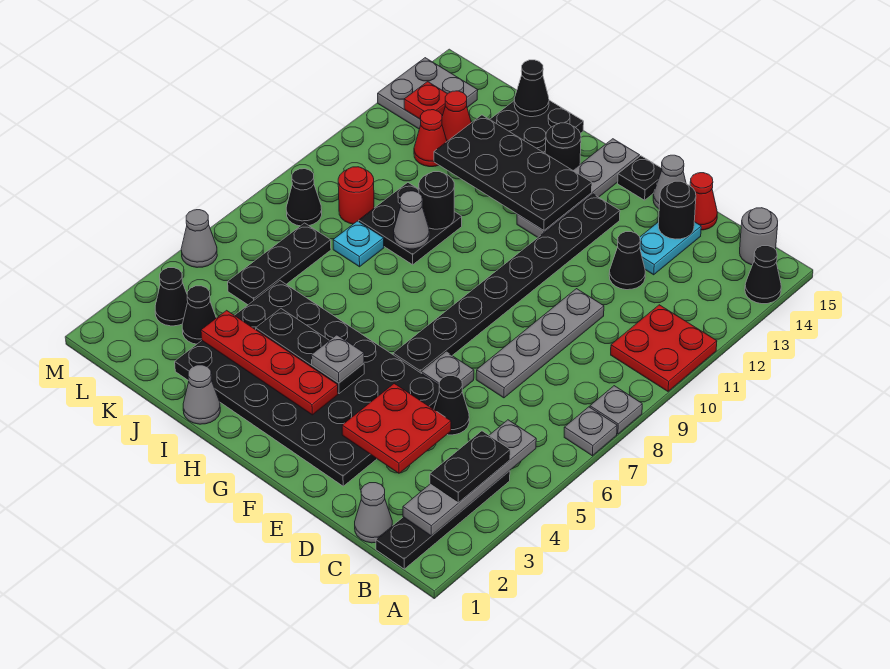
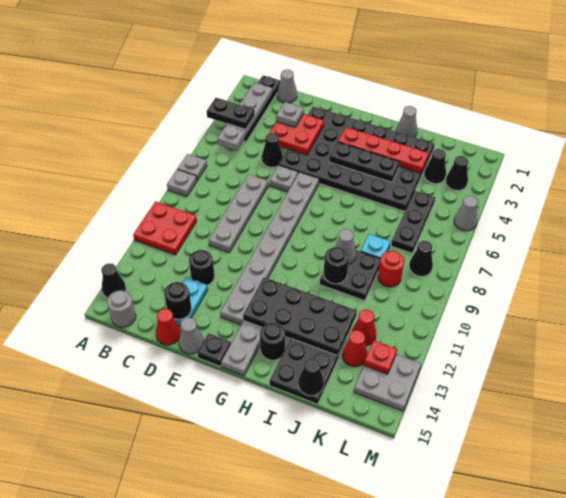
black plate B3:B4 level 3 -> black plate A4:B4 level 3
black cone D12 level 1 -> black round brick D12 level 1
black plate F6:F13 level 1 -> grey plate F6:F13 level 1
grey plate G4 level 3 -> grey plate D3 level 3

